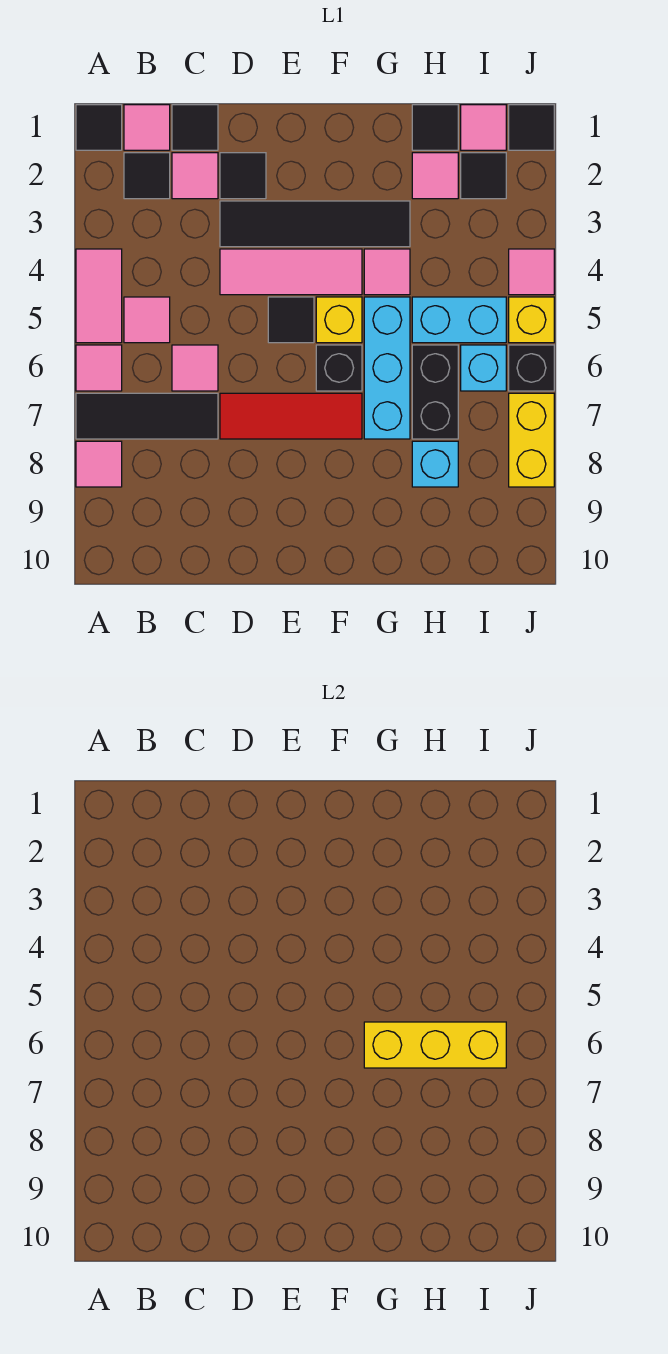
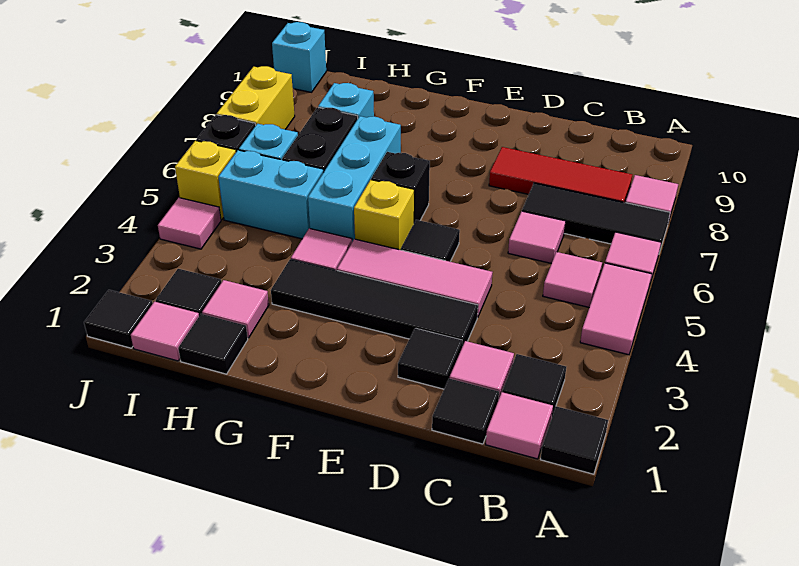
red tile D7:F7 level 1 -> red tile B8:D8 level 1
yellow brick G6:I6 level 2 -> none
none -> cyan brick J10 level 1

